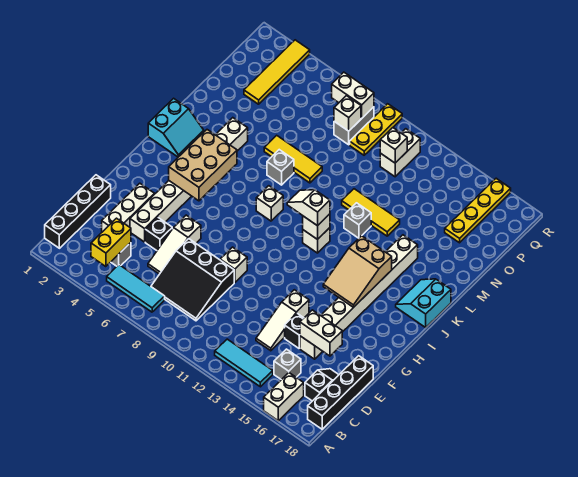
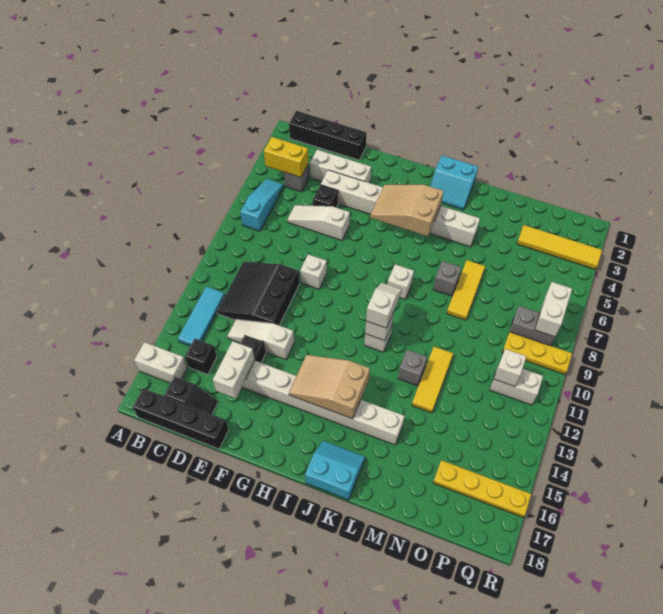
cyan tile B5:B7 level 1 -> cyan slope B5:B7 level 1 top 7
black slope C7:E9 level 1 top E -> black slope C10:E12 level 1 top E
grey brick C15 level 1 -> black brick C15 level 1
tan brick H4:J5 level 2 -> tan slope H4:J5 level 2 top J
white brick P8 level 2 -> none

